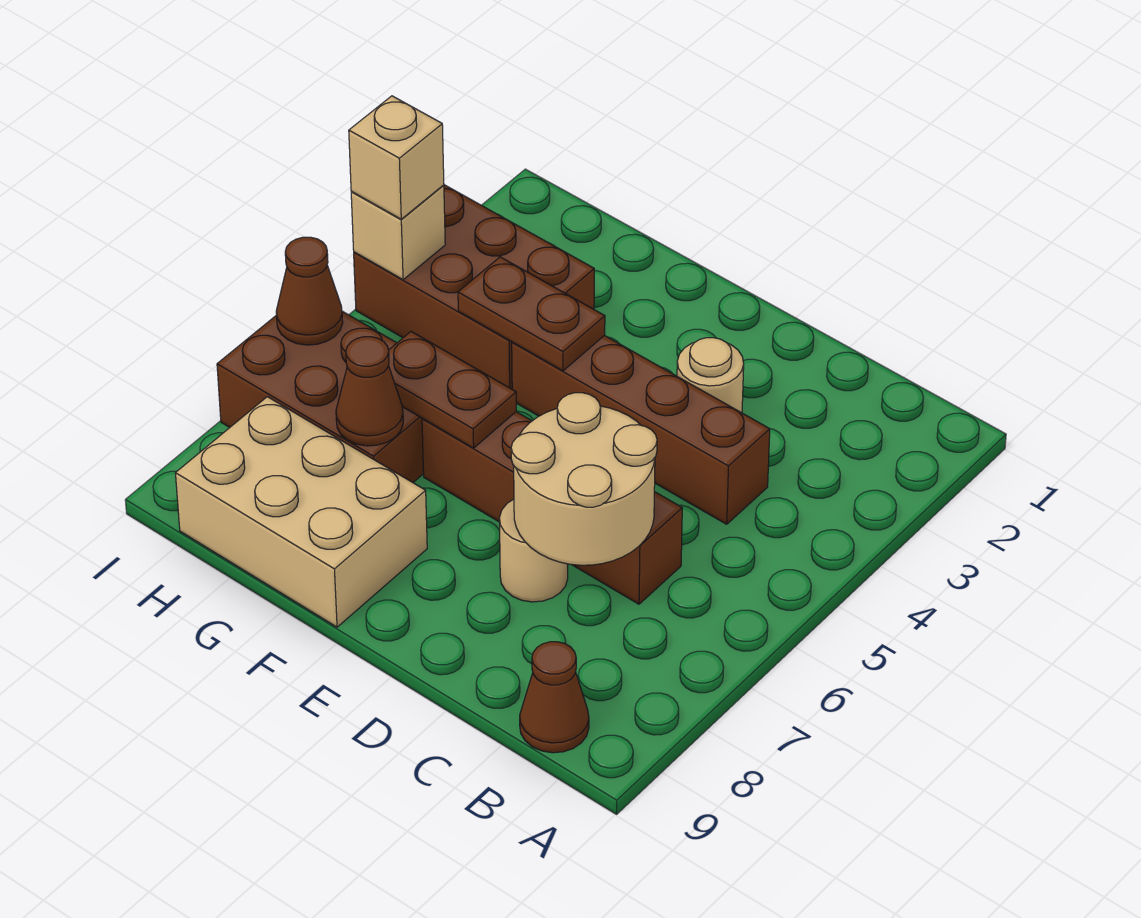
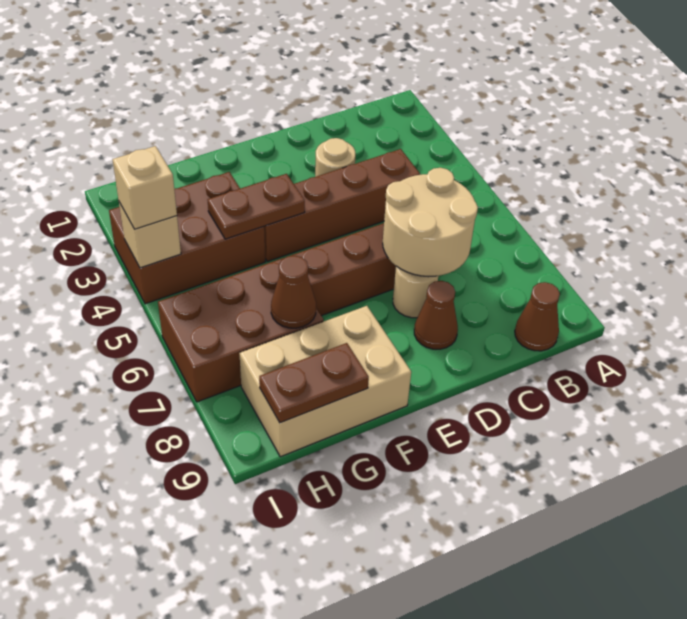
brown plate F6:G6 level 2 -> brown plate G9:H9 level 2
brown cone I6 level 2 -> brown cone D8 level 1

